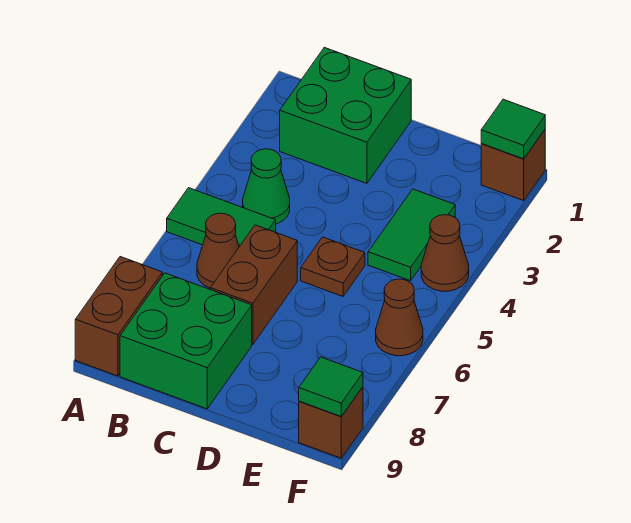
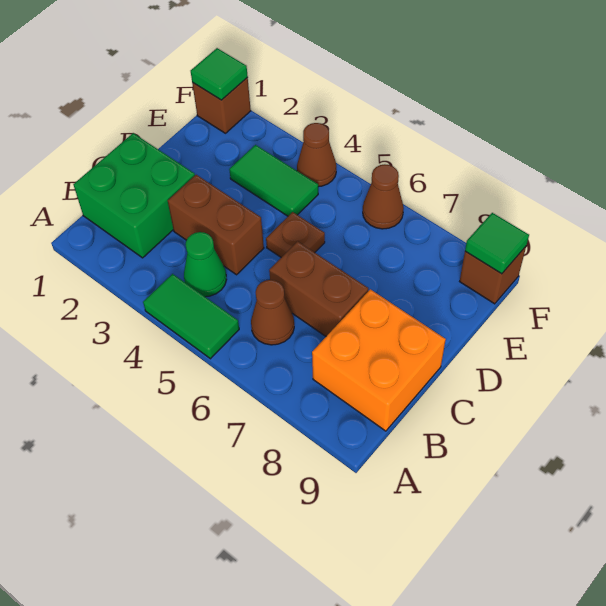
green tile A5:B5 level 1 -> green tile A4:A5 level 1
brown brick A8:A9 level 1 -> brown brick C3:C4 level 1
green brick B8:C9 level 1 -> orange brick B8:C9 level 1

